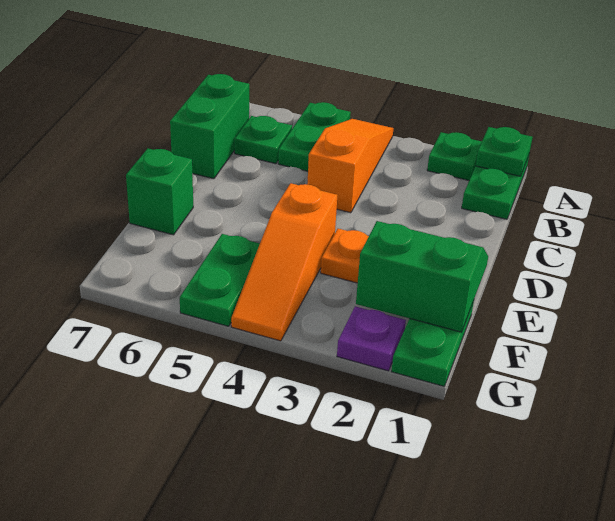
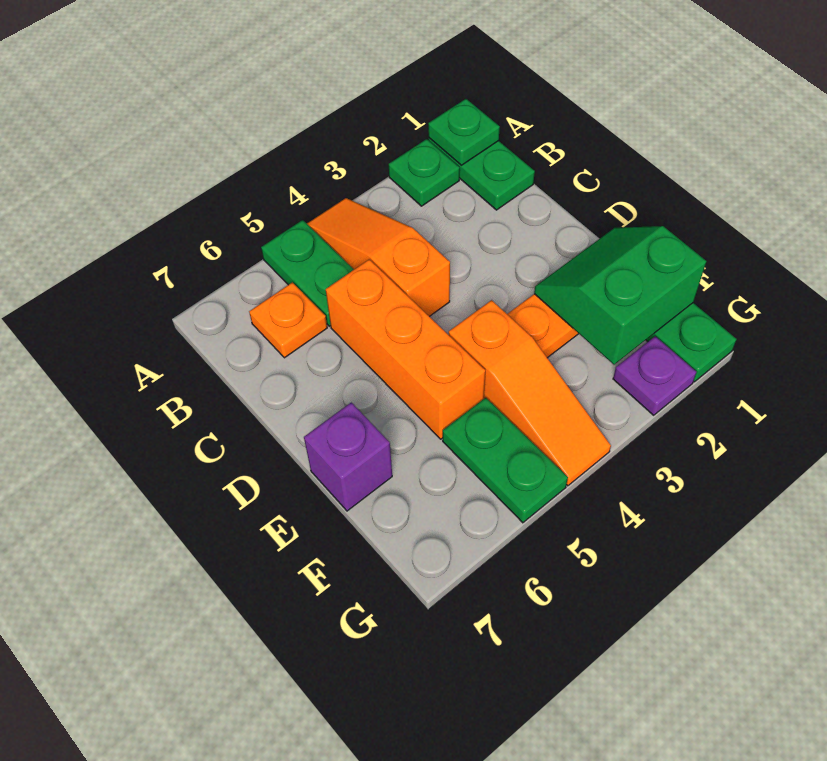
green plate B6 level 1 -> orange plate B6 level 1
green brick B7:C7 level 1 -> none
none -> orange brick C5:E5 level 1
green brick E7 level 1 -> purple brick E7 level 1

